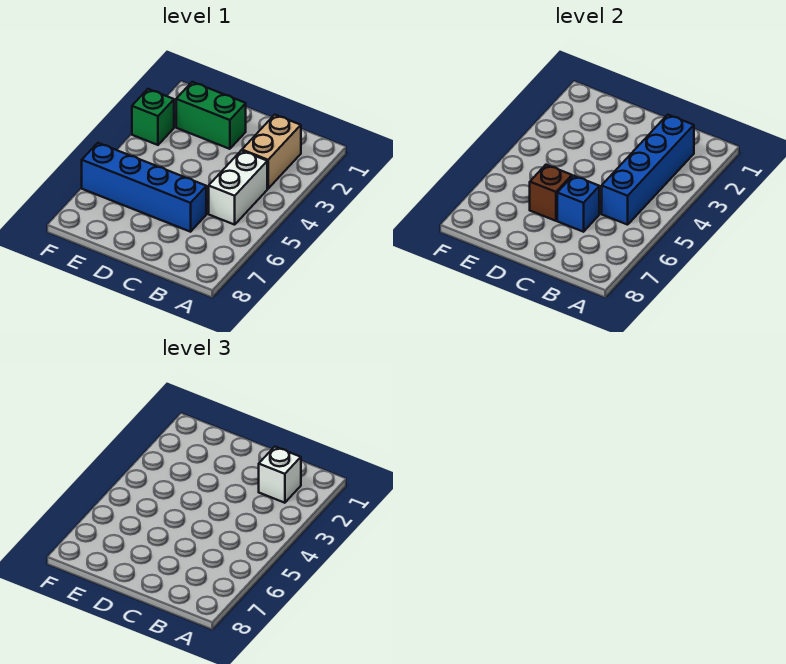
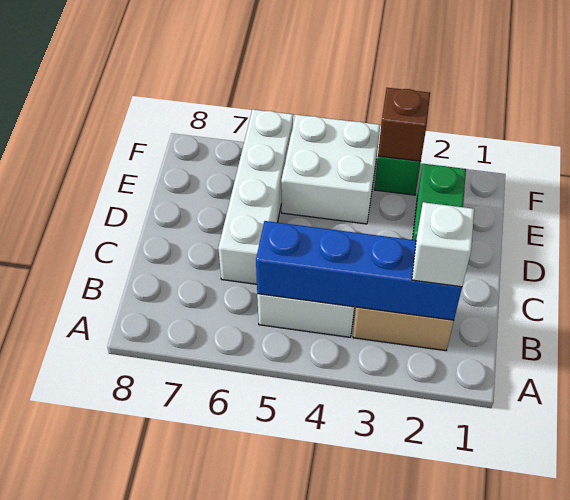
blue brick C6:F6 level 1 -> white brick C6:F6 level 1
blue brick C6 level 2 -> none
brown brick D6 level 2 -> brown brick F3 level 2
none -> white brick E4:F5 level 1

